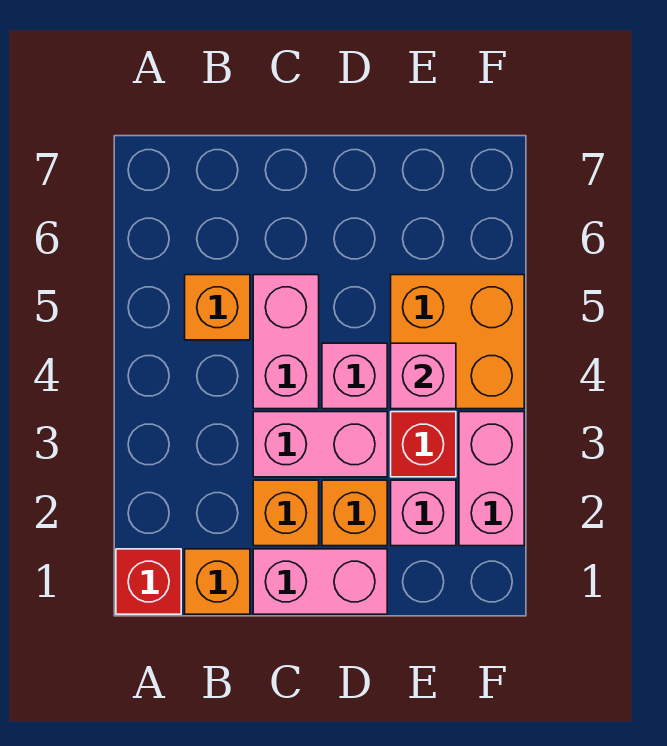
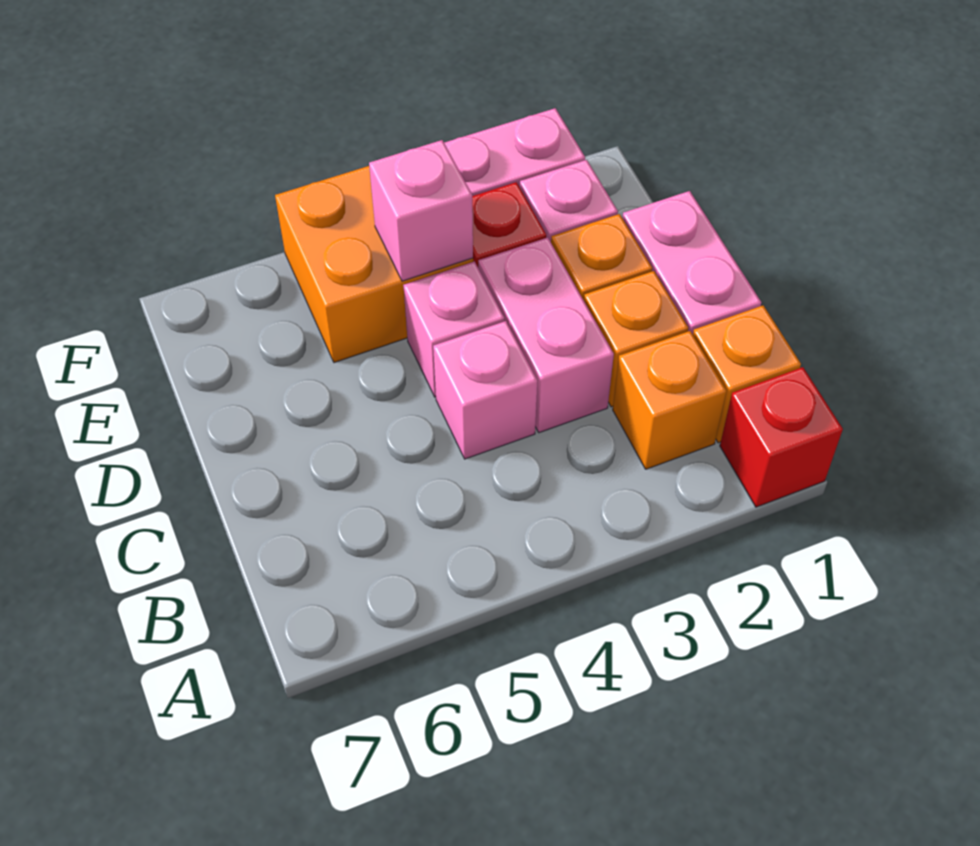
orange brick B5 level 1 -> orange brick B2 level 1
pink brick C4:C5 level 1 -> pink brick C4 level 1

